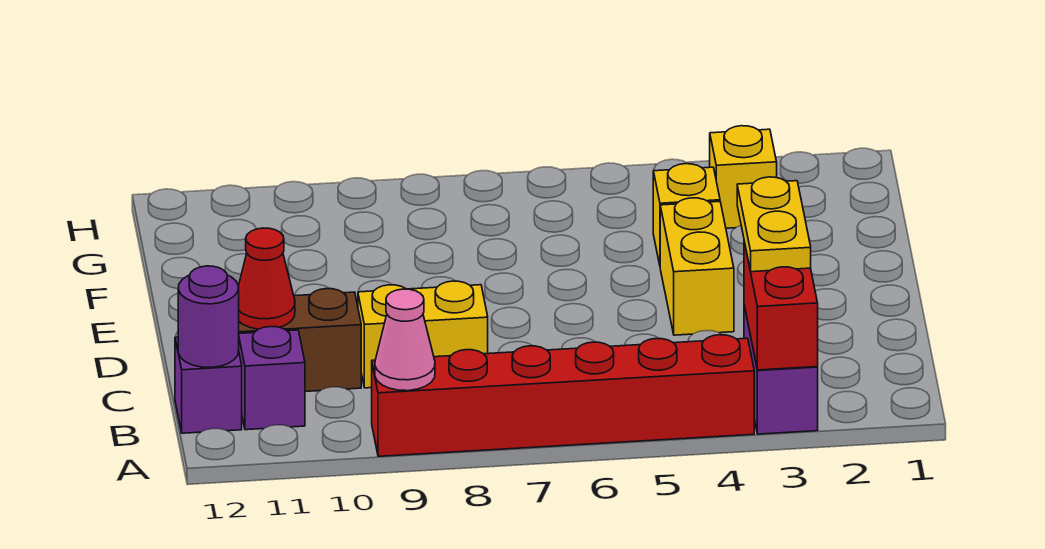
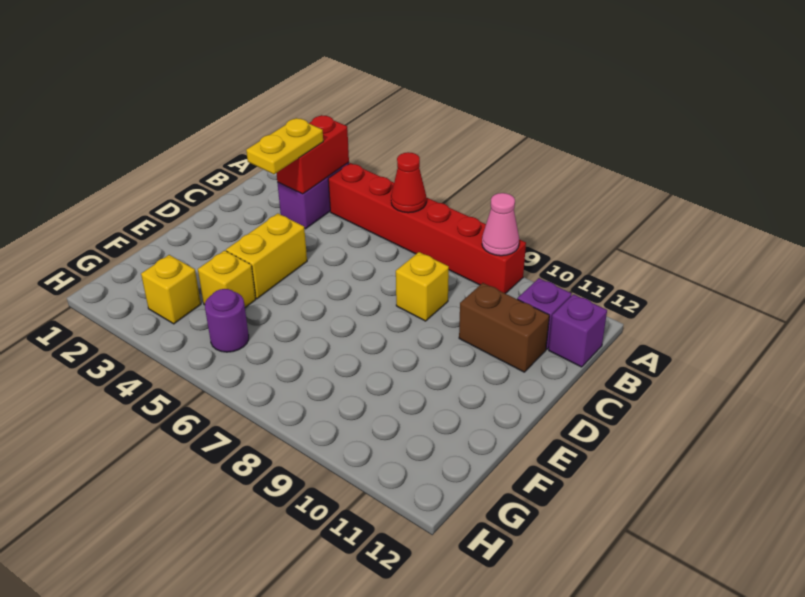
purple round brick B12 level 2 -> purple round brick G5 level 1
yellow brick C8:C9 level 1 -> yellow brick C8 level 1
red cone C11 level 2 -> red cone A6 level 2

